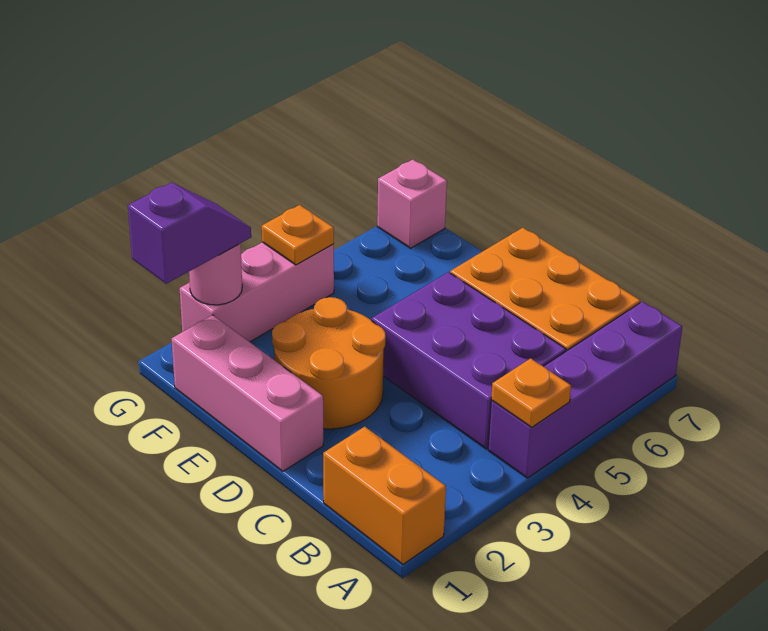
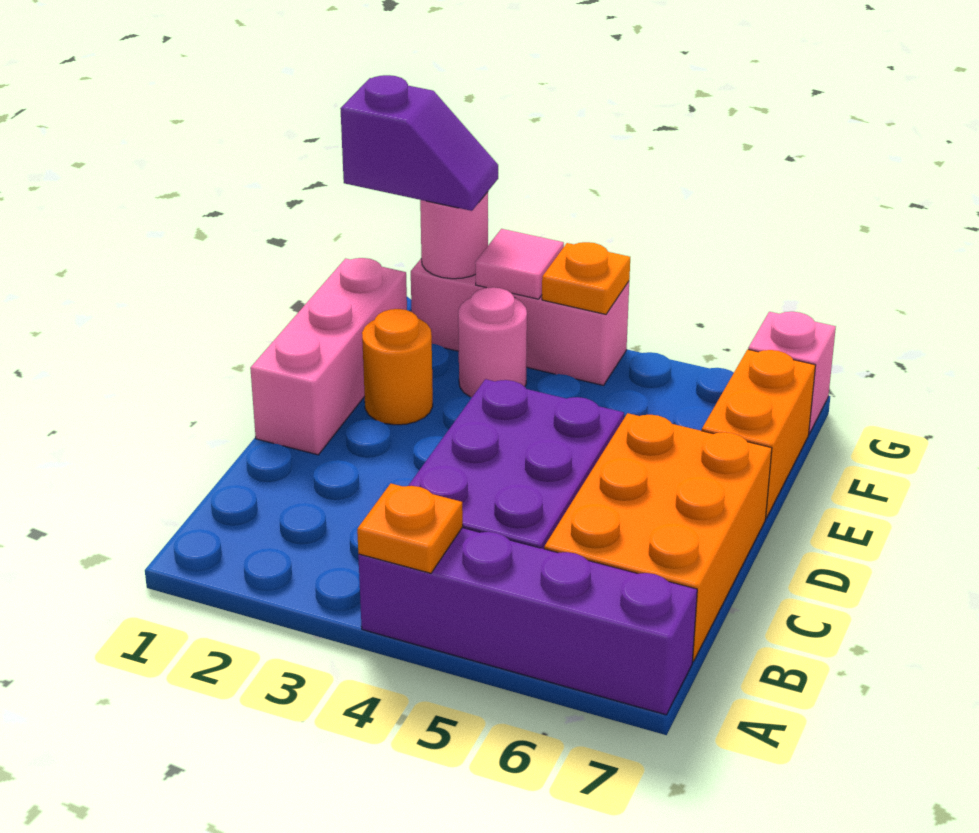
orange brick A1:B1 level 1 -> orange brick E7:F7 level 1
orange round brick D2:E3 level 1 -> orange round brick E2 level 1
none -> pink round brick F3 level 1
none -> pink tile G3 level 2

